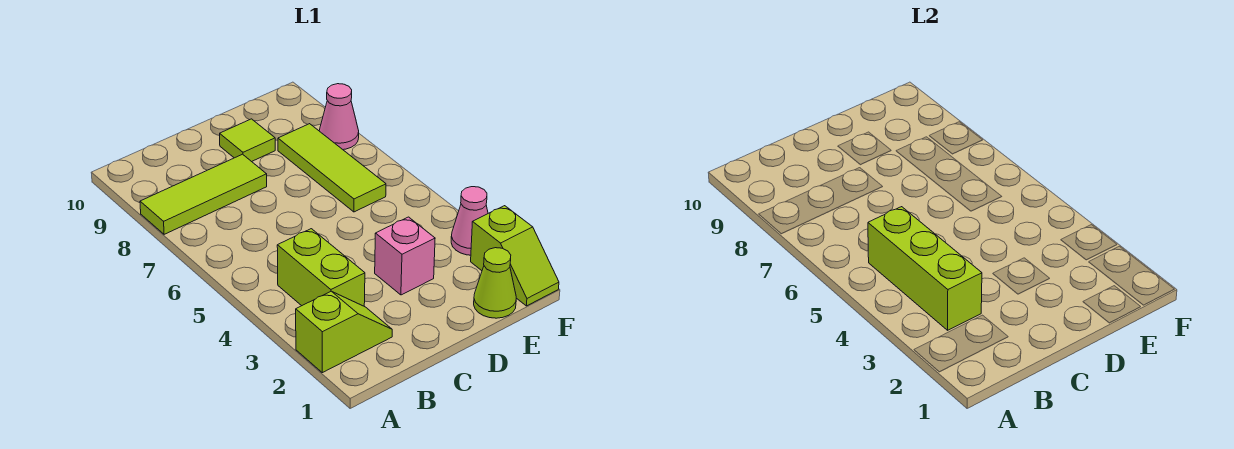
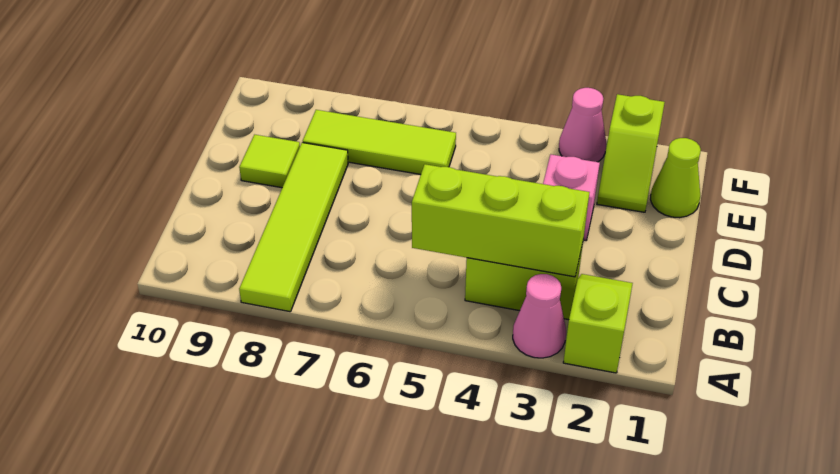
lime tile A8:C8 level 1 -> lime tile A8:D8 level 1
lime slope F1:F2 level 1 top 2 -> lime slope E2:F2 level 1 top F
pink cone F8 level 1 -> pink cone A3 level 1

